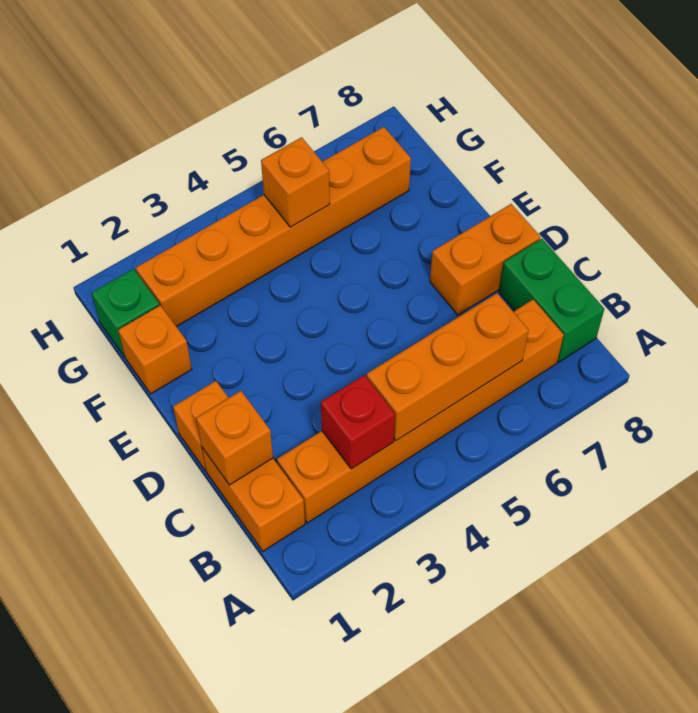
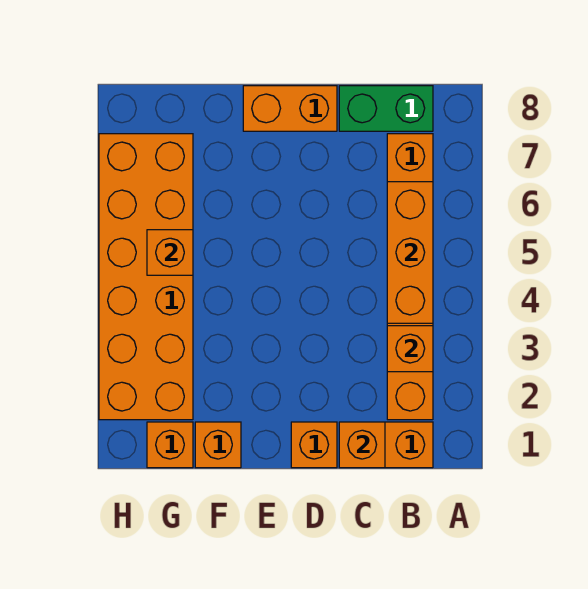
red brick B3 level 2 -> orange brick B3 level 2
orange brick D7:D8 level 1 -> orange brick D8:E8 level 1
green brick G1 level 1 -> orange brick G1 level 1
orange brick G2:G7 level 1 -> orange brick G2:H7 level 1

